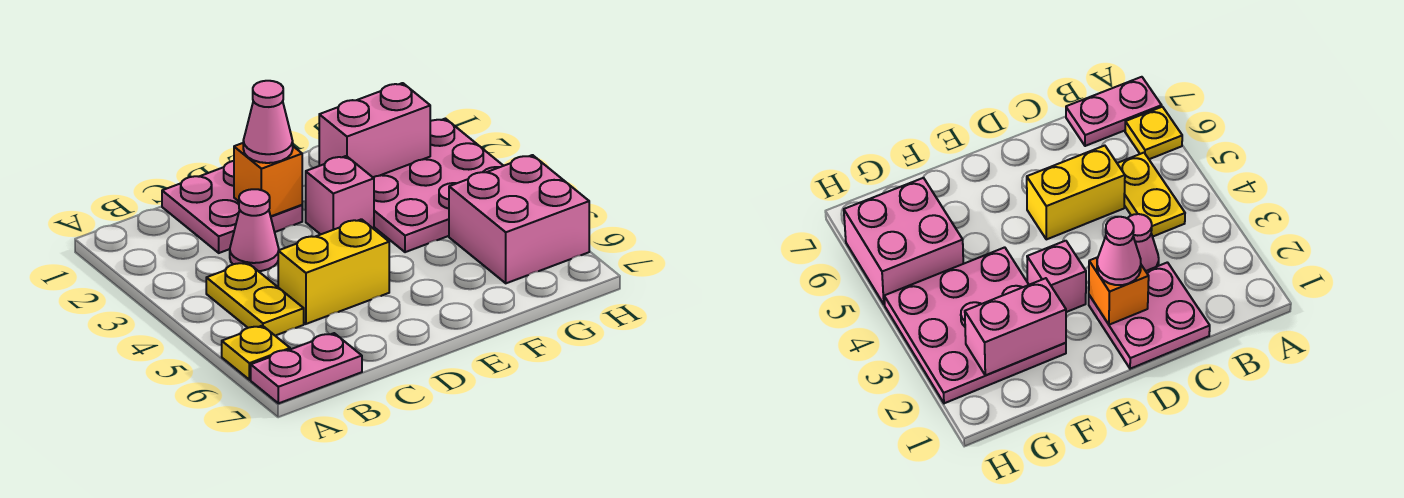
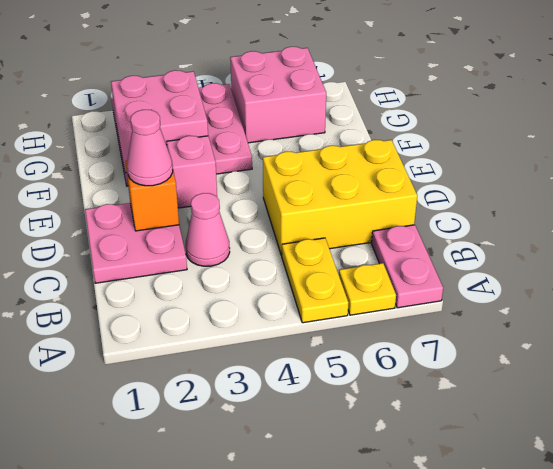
yellow plate B4:B5 level 1 -> yellow plate A5:B5 level 1
yellow brick C5:D5 level 1 -> yellow brick C5:D7 level 1
pink brick F2:G2 level 2 -> pink brick F2:G3 level 2

